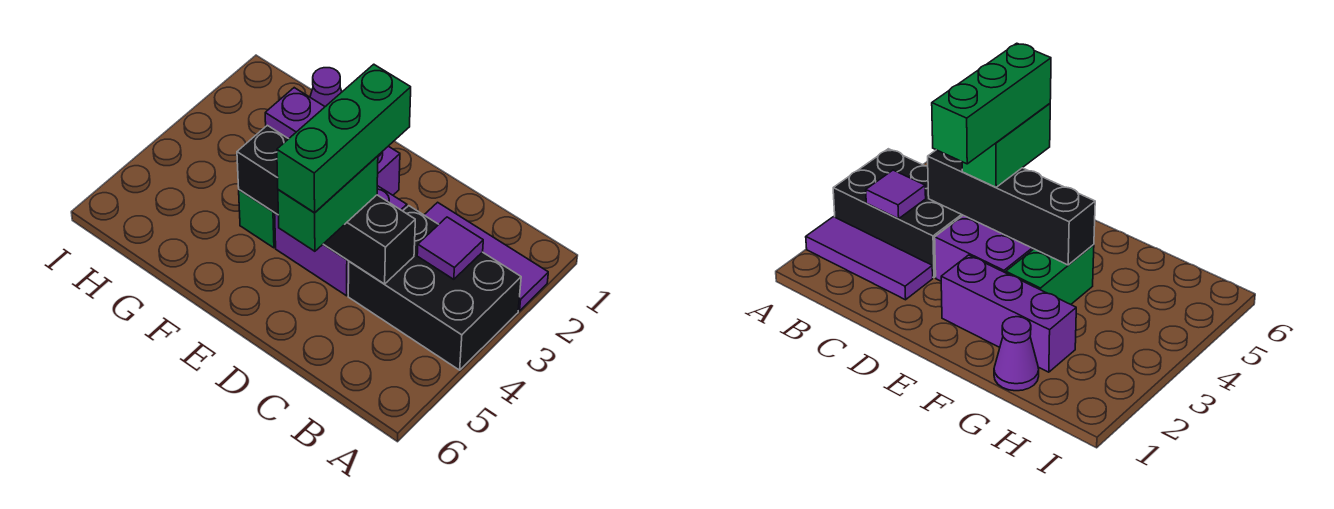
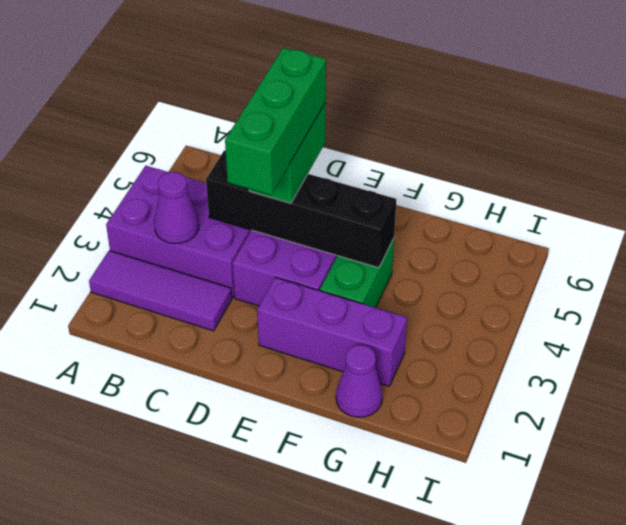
black brick A3:C4 level 1 -> purple brick A3:C4 level 1
purple tile B3 level 2 -> purple cone B3 level 2

